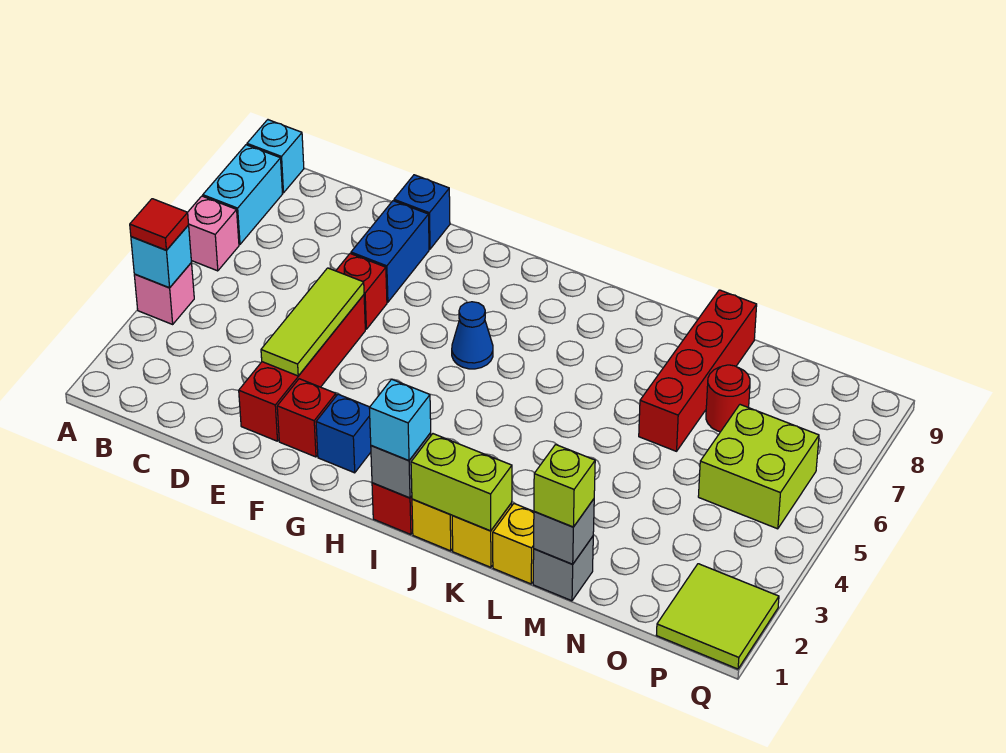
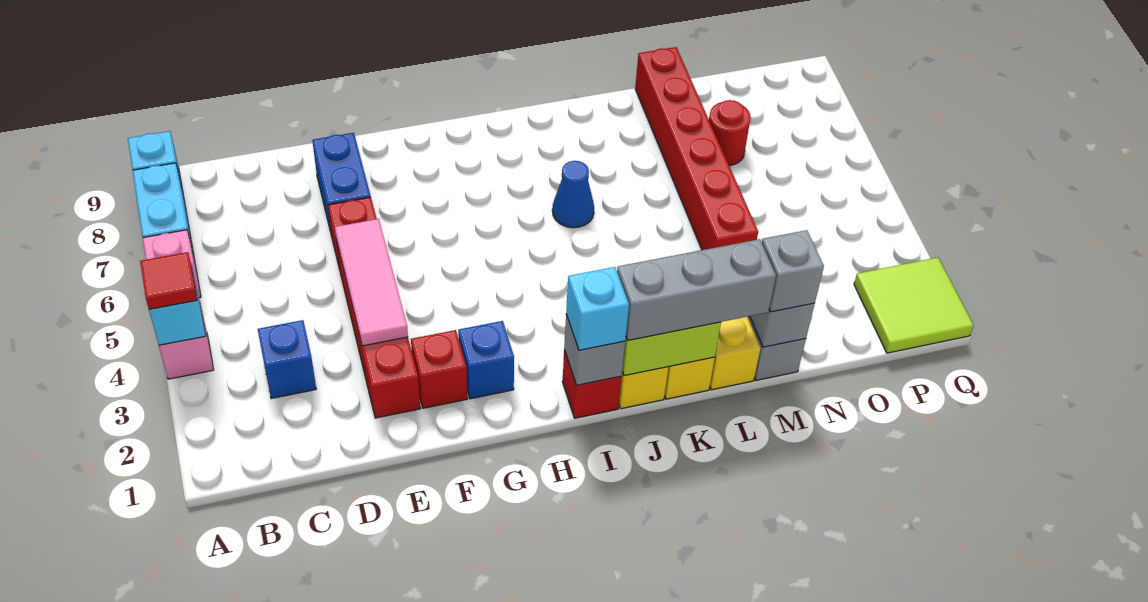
lime tile E3:E5 level 2 -> pink tile E3:E5 level 2
blue brick E9 level 1 -> blue brick C3 level 1
blue cone H6 level 1 -> blue cone J6 level 1
none -> grey brick J1:L1 level 3
lime brick M1 level 3 -> grey brick M1 level 3
red brick M6:M9 level 1 -> red brick M4:M9 level 1
lime brick O5:P6 level 1 -> none

